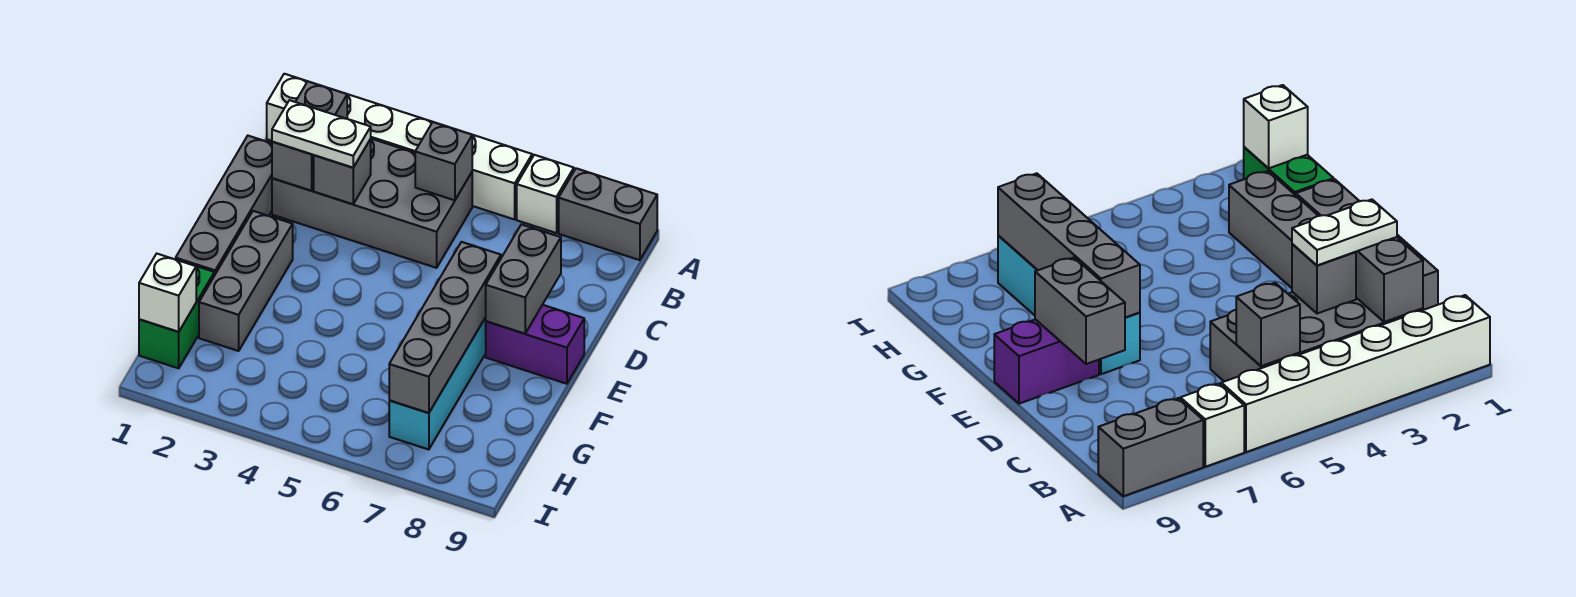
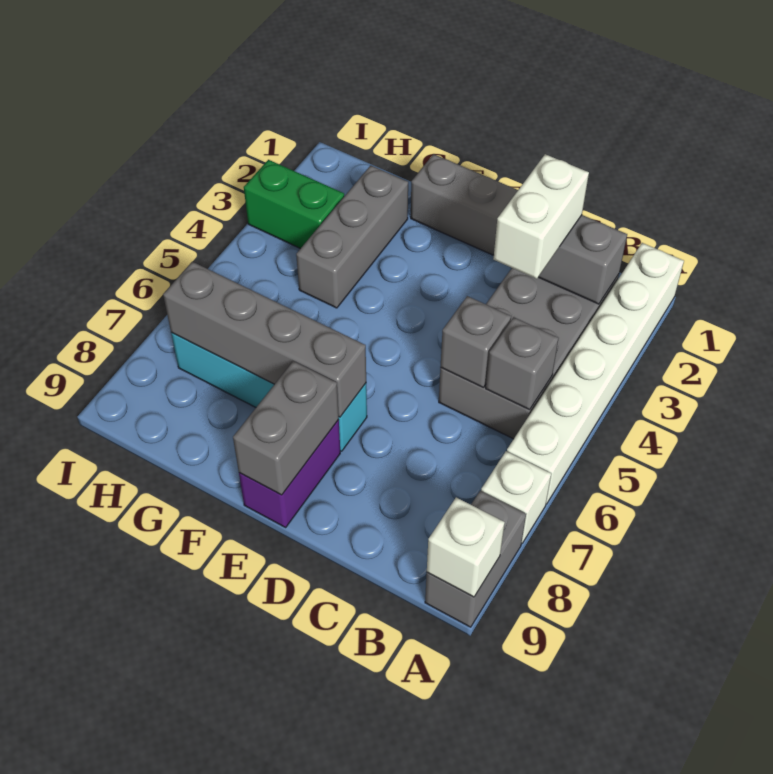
white plate C2:C3 level 3 -> white brick C2:C3 level 3
grey brick C3 level 2 -> grey brick C5 level 2
grey brick D8:E8 level 2 -> grey brick E8:E9 level 2
grey brick E2:G2 level 1 -> grey brick G2:G4 level 1
green brick G1:H1 level 1 -> green brick H3:I3 level 1
white brick H1 level 2 -> white brick A9 level 2

